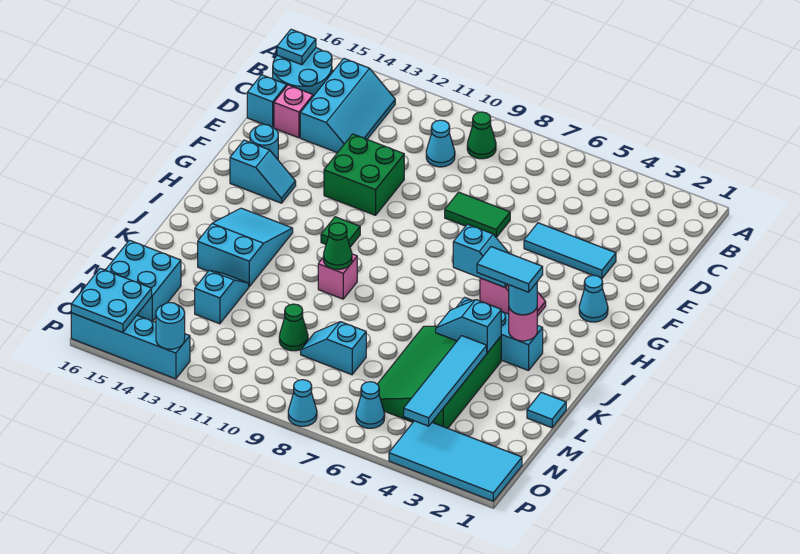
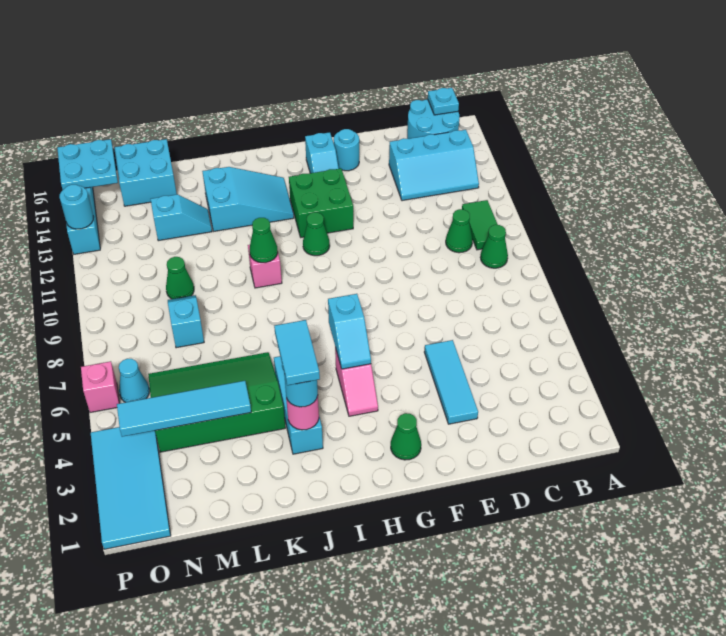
cyan cone C10 level 1 -> green cone C10 level 1
pink brick D15 level 1 -> pink brick P6 level 1
cyan brick D16 level 1 -> none
green tile E7:E8 level 1 -> green tile B10:B11 level 1
green brick E11:F12 level 1 -> green brick G12:H13 level 1
cyan cone G2 level 1 -> green cone G2 level 1
green tile H11 level 1 -> green cone H11 level 1
cyan slope K4:K5 level 2 top 4 -> none
cyan tile L1 level 1 -> none
cyan cone P8 level 1 -> none

